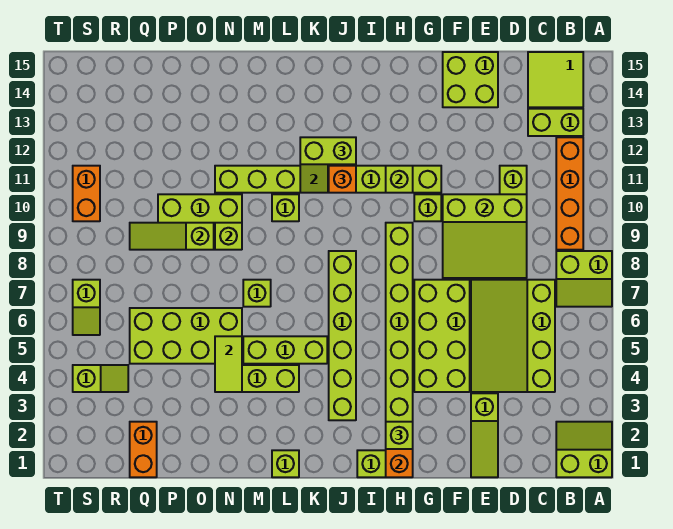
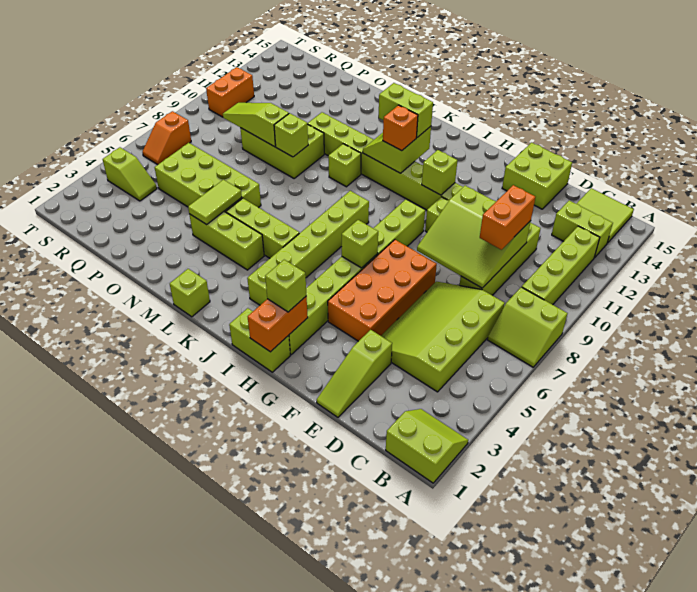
orange brick B9:B12 level 1 -> lime brick B9:B12 level 1
lime brick F4:G7 level 1 -> orange brick F4:G7 level 1
lime brick M7 level 1 -> lime brick H6 level 2
orange brick Q1:Q2 level 1 -> orange brick D9:D10 level 3
lime slope S6:S7 level 1 top 7 -> orange slope S6:S7 level 1 top 7

